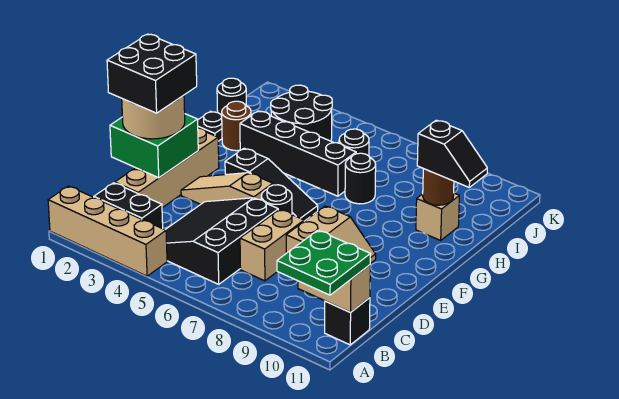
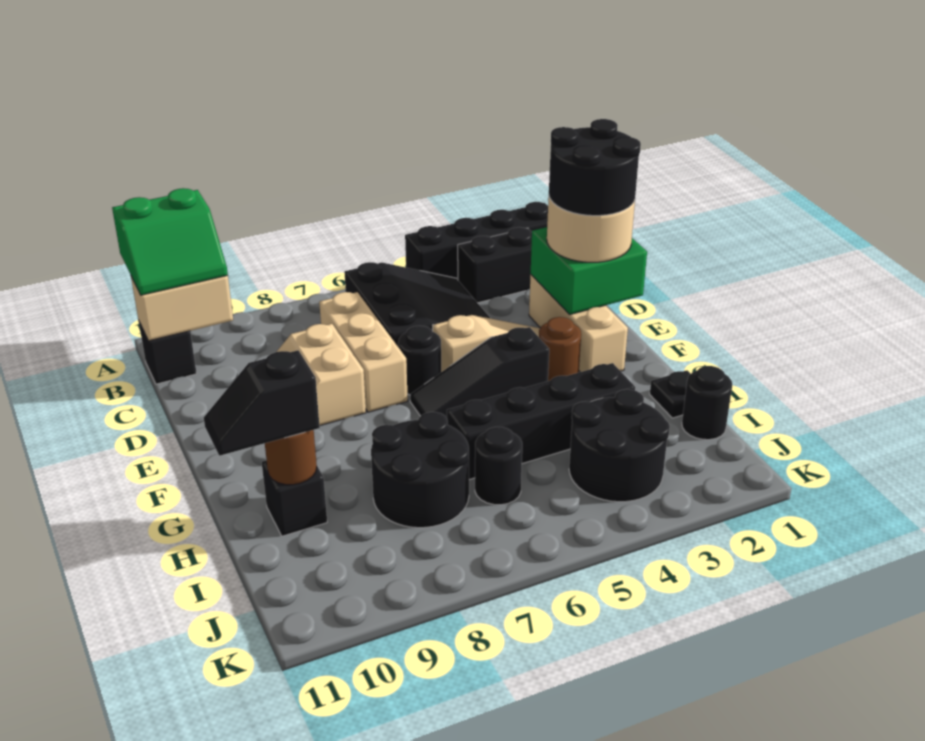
tan brick A1:A4 level 1 -> black brick A1:A4 level 1
green plate A10:B11 level 3 -> green slope A10:B11 level 3 top A
tan brick C2:F2 level 1 -> tan brick D2:F2 level 1
tan brick C7:D7 level 1 -> tan brick C7:E7 level 1
black brick D1:E2 level 4 -> black round brick D1:E2 level 4
brown round brick H2 level 1 -> brown round brick F3 level 1
black round brick H7 level 1 -> black round brick H7:I8 level 1
tan brick H10 level 1 -> black brick H10 level 1

